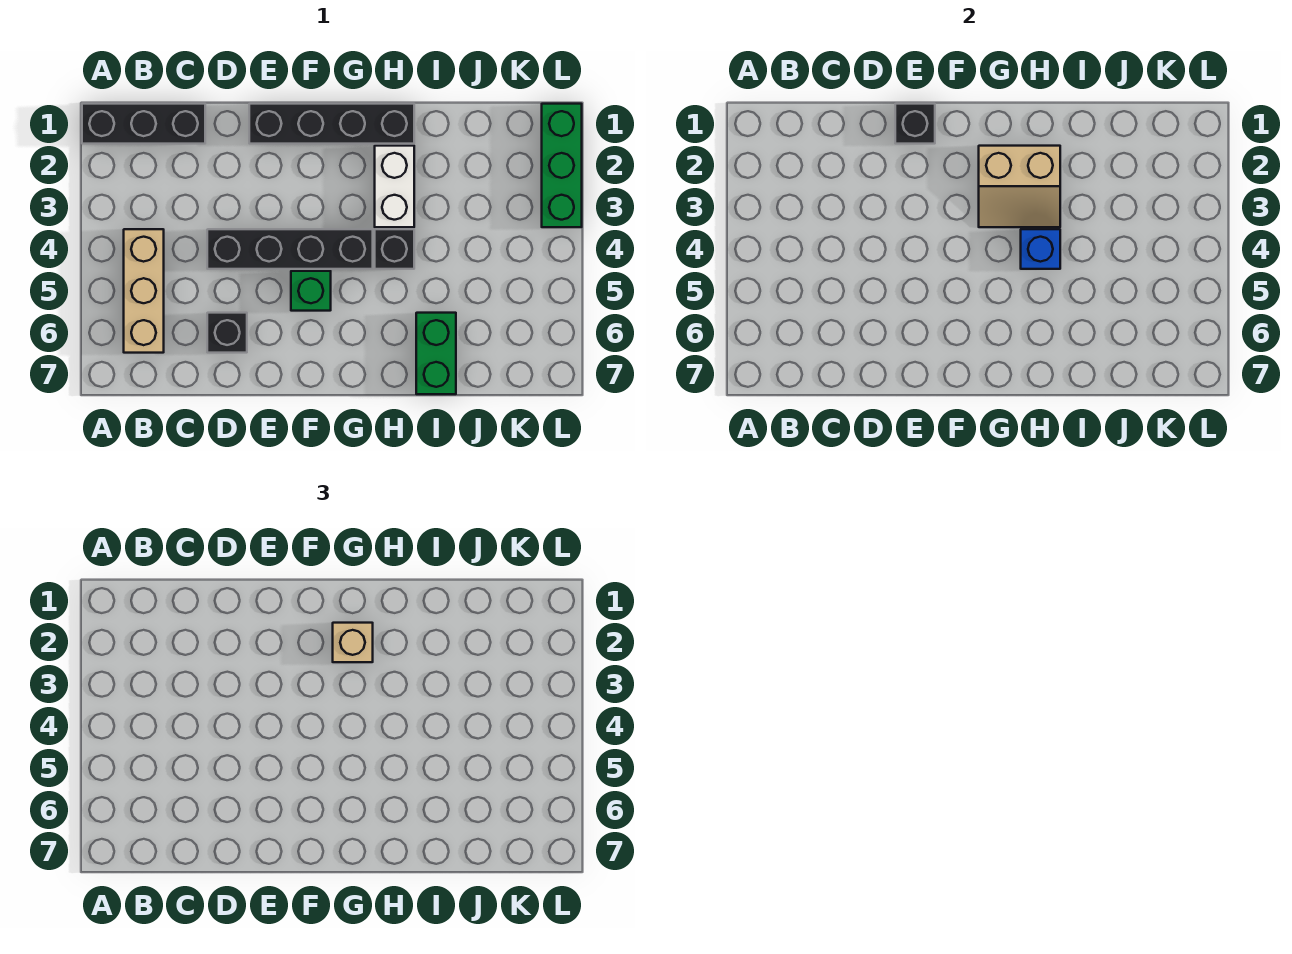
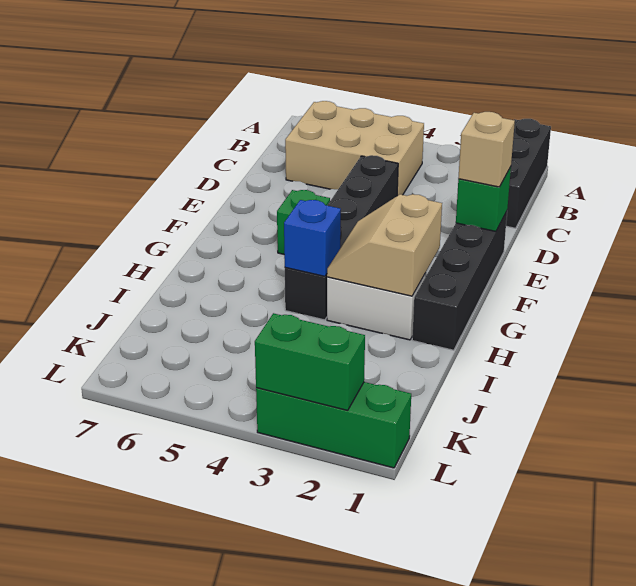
tan brick B4:B6 level 1 -> tan brick B4:C6 level 1
black brick D6 level 1 -> none
black brick E1 level 2 -> green brick E1 level 2
tan brick G2 level 3 -> tan brick E1 level 3
green brick I6:I7 level 1 -> green brick L2:L3 level 2

